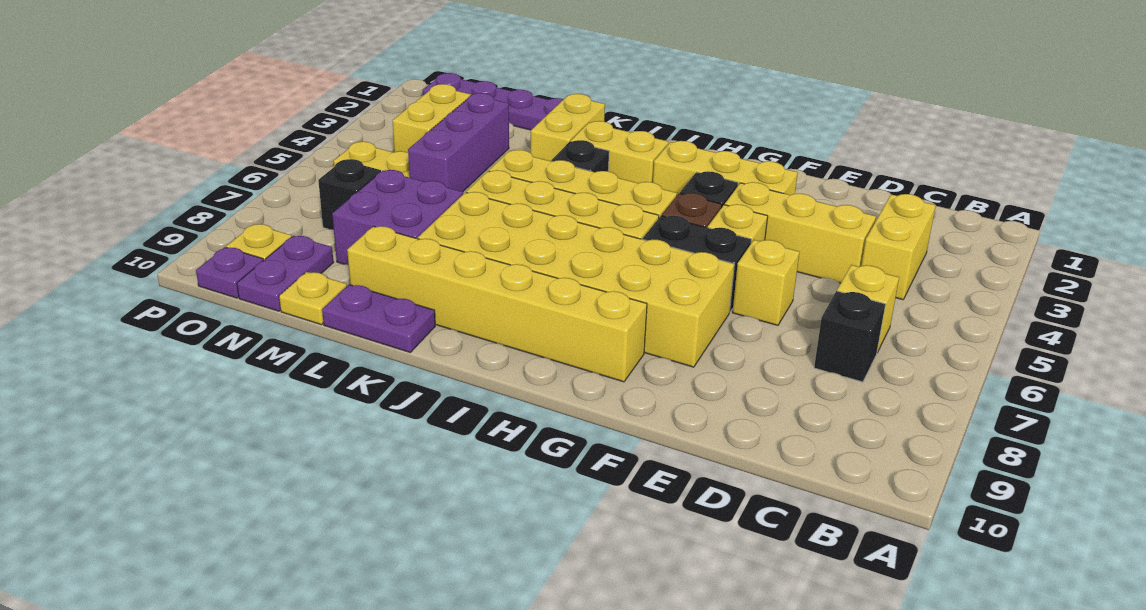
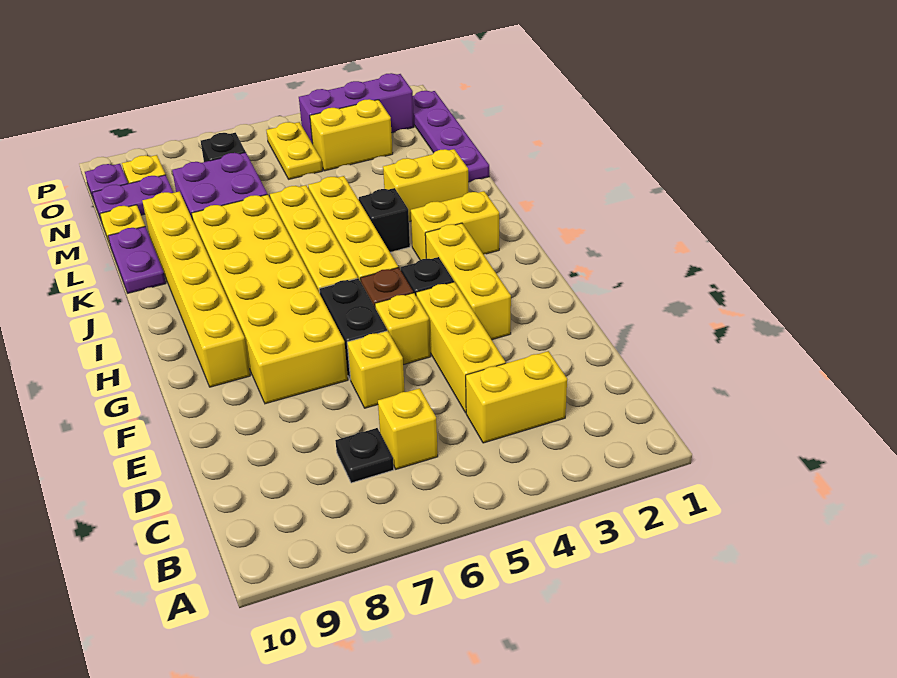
black brick C7 level 1 -> black plate C7 level 1
yellow brick I3:J3 level 1 -> yellow brick I2:I3 level 1
purple brick M3:M5 level 1 -> purple brick O2:O4 level 1

